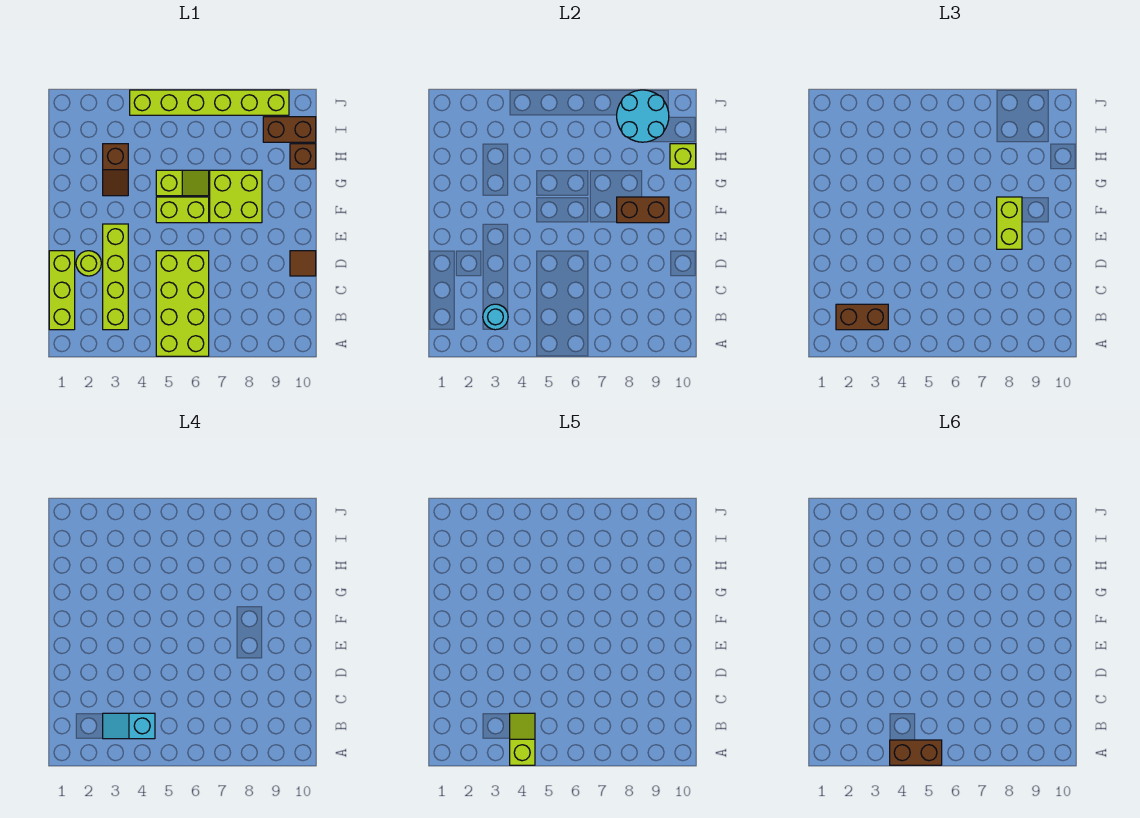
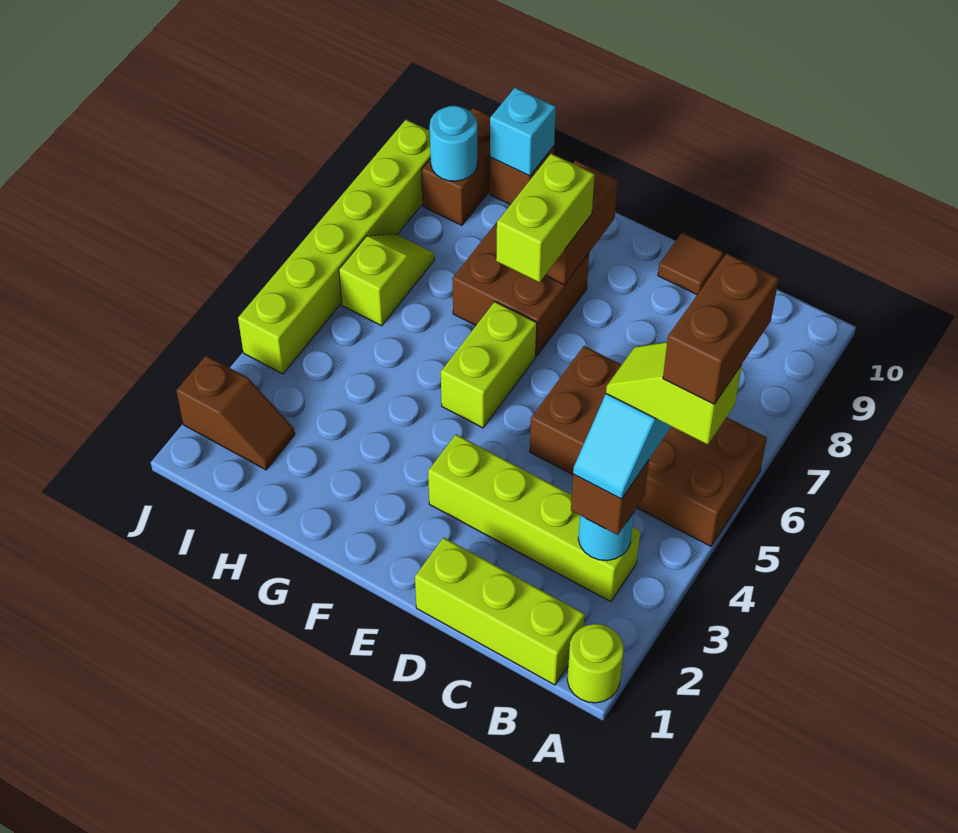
lime brick A5:D6 level 1 -> brown brick A5:D6 level 1
brown brick B2:B3 level 3 -> brown brick B3 level 3
lime round brick D2 level 1 -> lime round brick A1 level 1
lime brick E8:F8 level 3 -> lime brick F7:F8 level 3
lime brick F7:G8 level 1 -> brown brick F7:G8 level 1
brown slope G3:H3 level 1 top H -> brown slope I2:J2 level 1 top J
lime slope G5:G6 level 1 top 5 -> lime slope I6:I7 level 1 top 6
lime brick H10 level 2 -> cyan brick H10 level 2
cyan round brick I8:J9 level 2 -> cyan round brick I9 level 2

